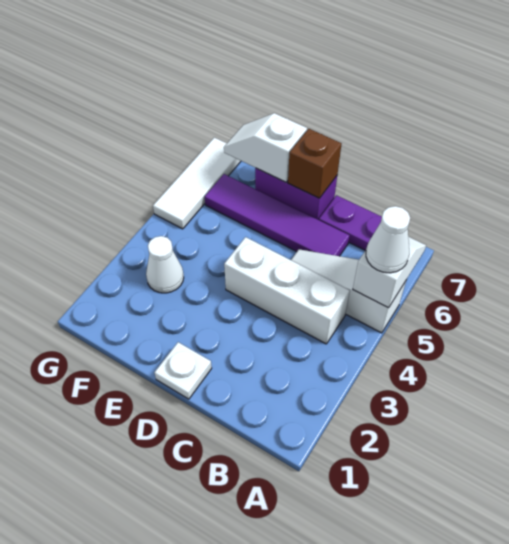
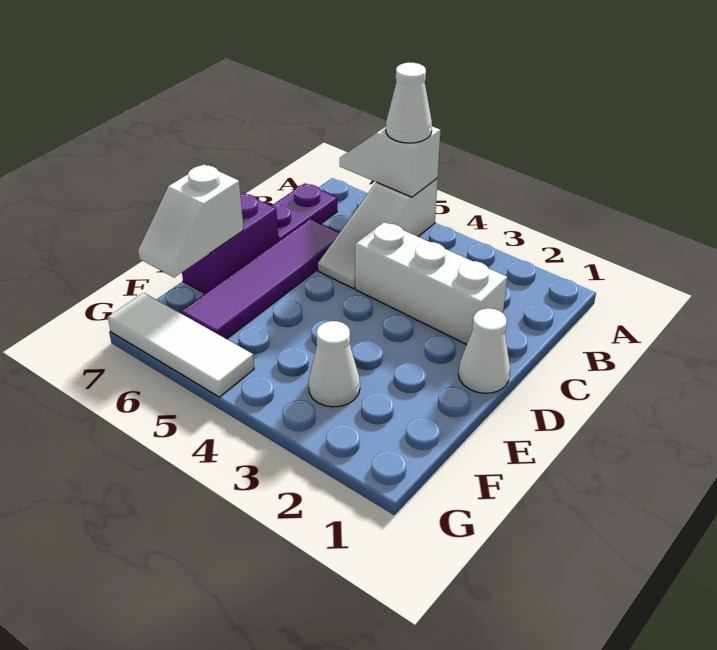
white brick B4:D4 level 1 -> white brick C2:C4 level 1
white plate D1 level 1 -> white cone D1 level 1
brown brick D7 level 2 -> none

